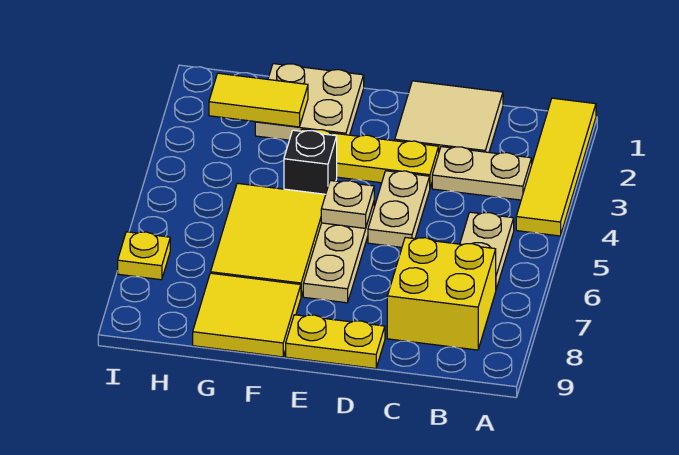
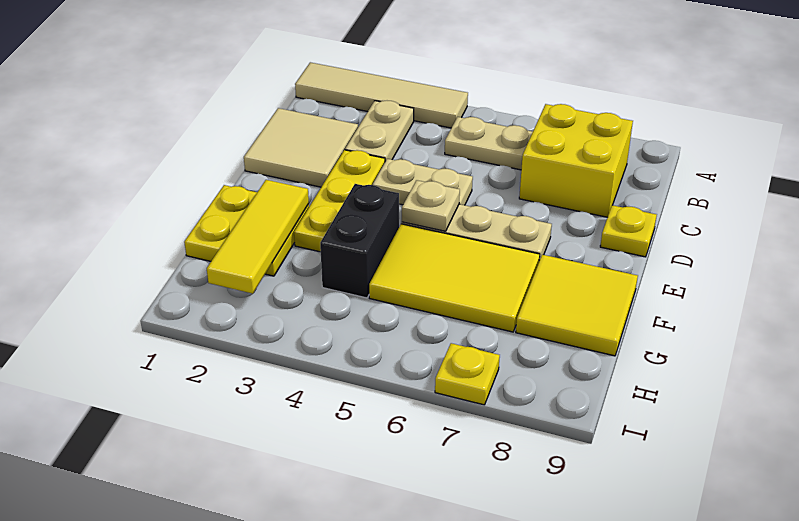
yellow tile A1:A4 level 1 -> tan tile A1:A4 level 1
yellow plate D9:E9 level 1 -> yellow plate D9 level 1
tan plate F1:G2 level 1 -> yellow plate F1:G2 level 1
black brick F4 level 1 -> black brick F4:G4 level 1
yellow tile G2:H2 level 2 -> yellow tile F2:H2 level 2

